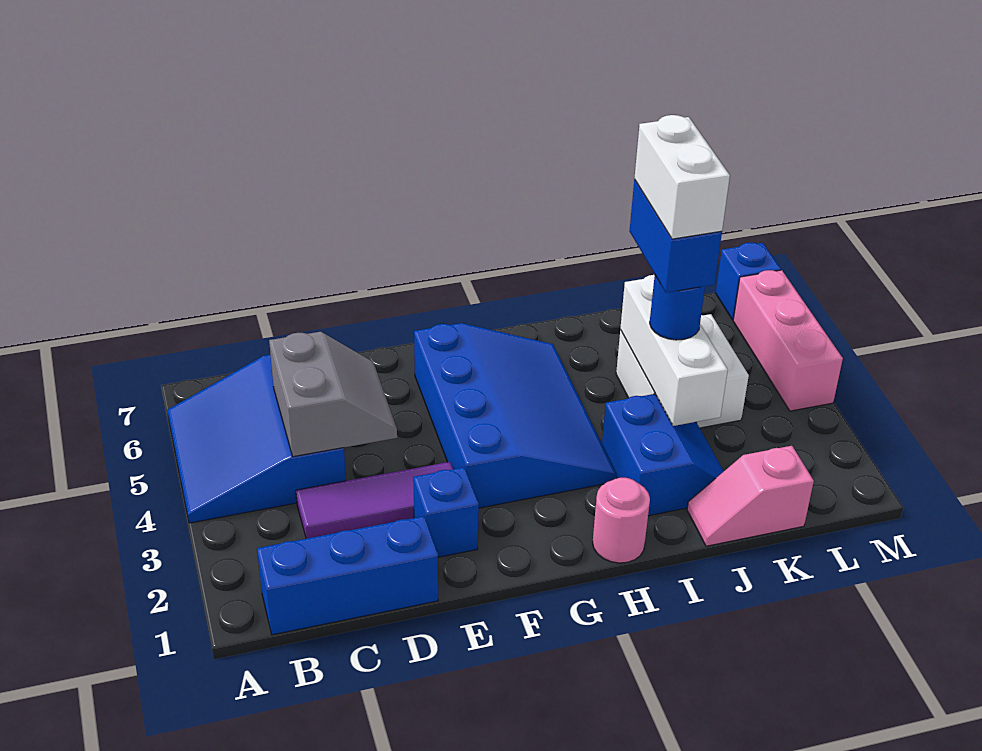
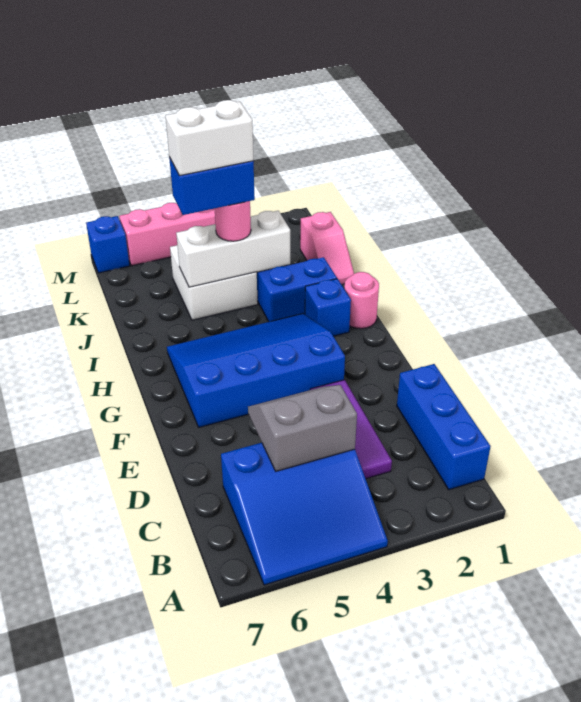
blue brick E2 level 1 -> blue brick H2 level 1
blue round brick J4 level 3 -> pink round brick J4 level 3

